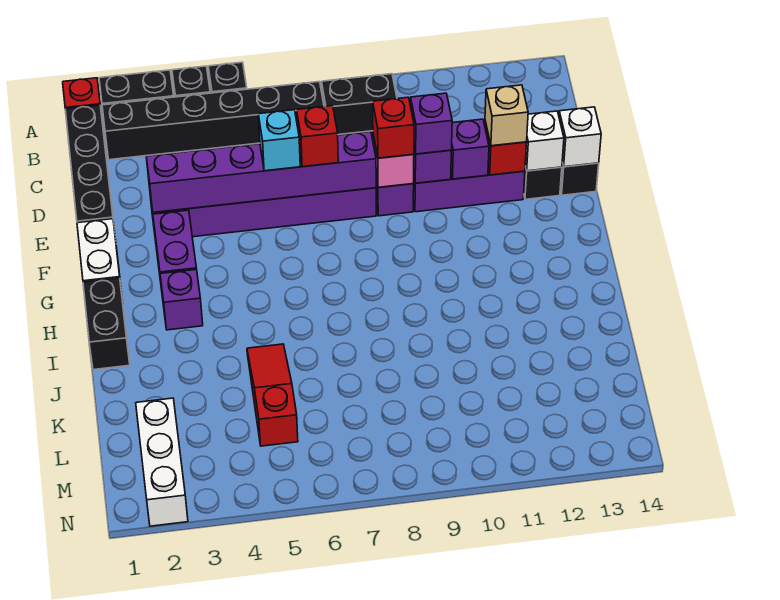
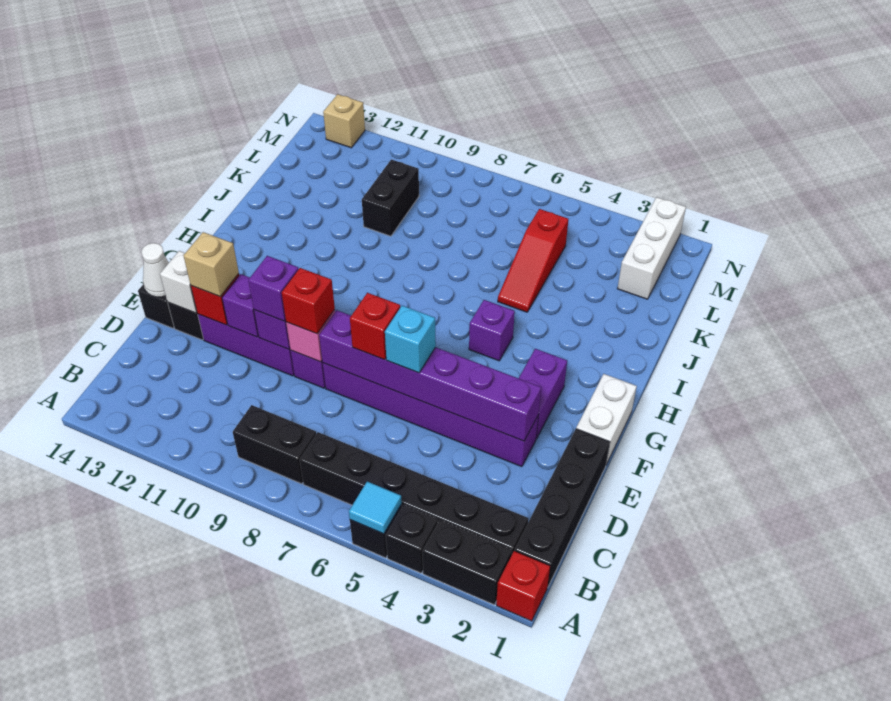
none -> cyan tile A5 level 2
white brick E14 level 2 -> white cone E14 level 2
black brick H1:I1 level 1 -> black brick K10:L10 level 1
purple brick H3 level 1 -> purple brick H5 level 1
none -> tan brick N13 level 1

